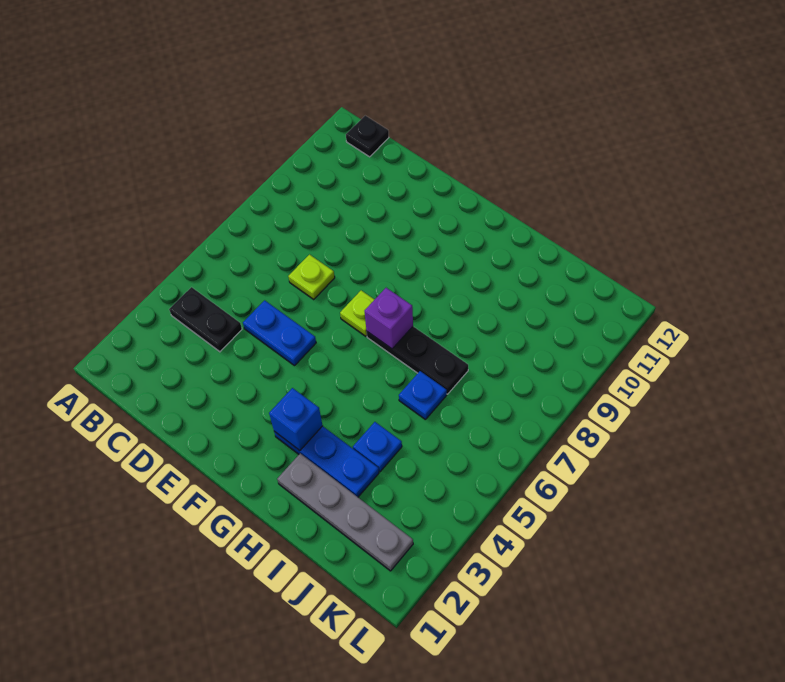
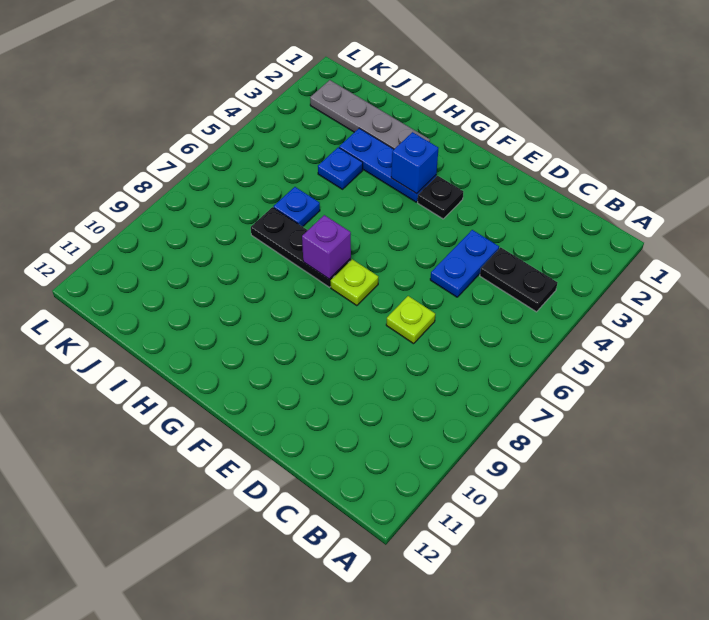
black plate B12 level 1 -> black plate F3 level 1
blue plate D5:E5 level 1 -> blue plate D4:D5 level 1

